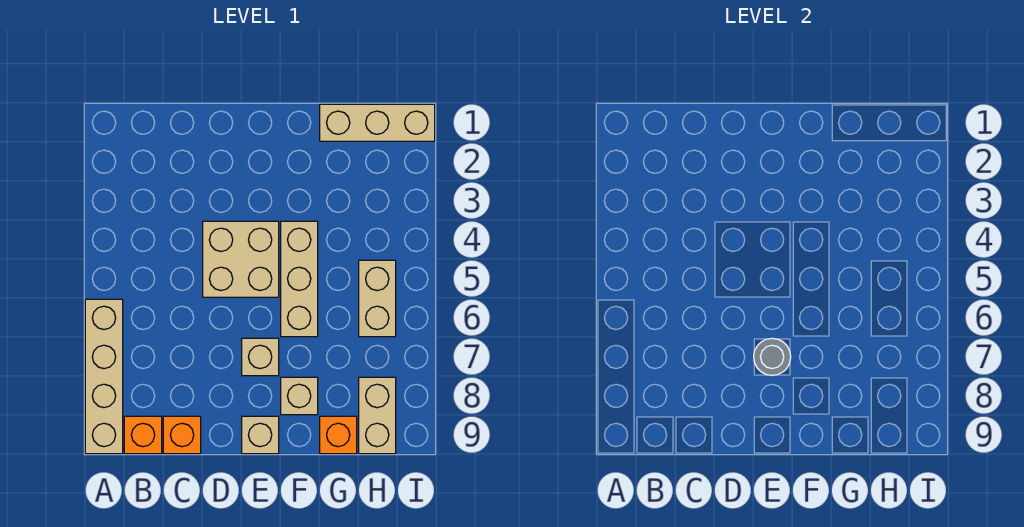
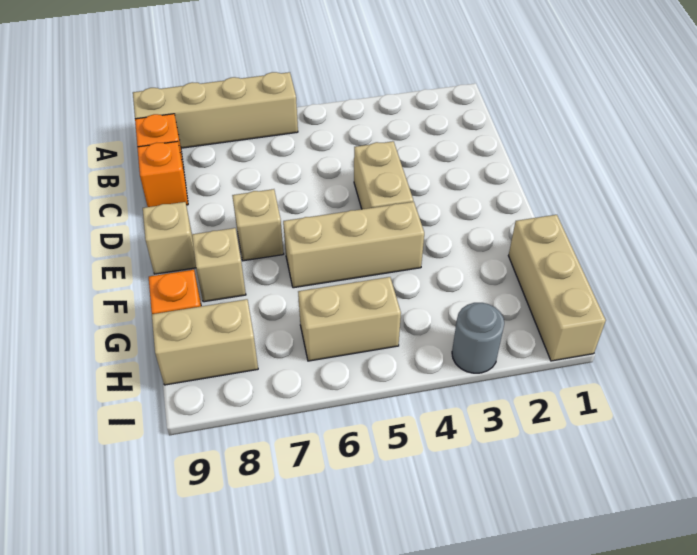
tan brick D4:E5 level 1 -> tan brick D4:E4 level 1
grey round brick E7 level 2 -> grey round brick I3 level 1

